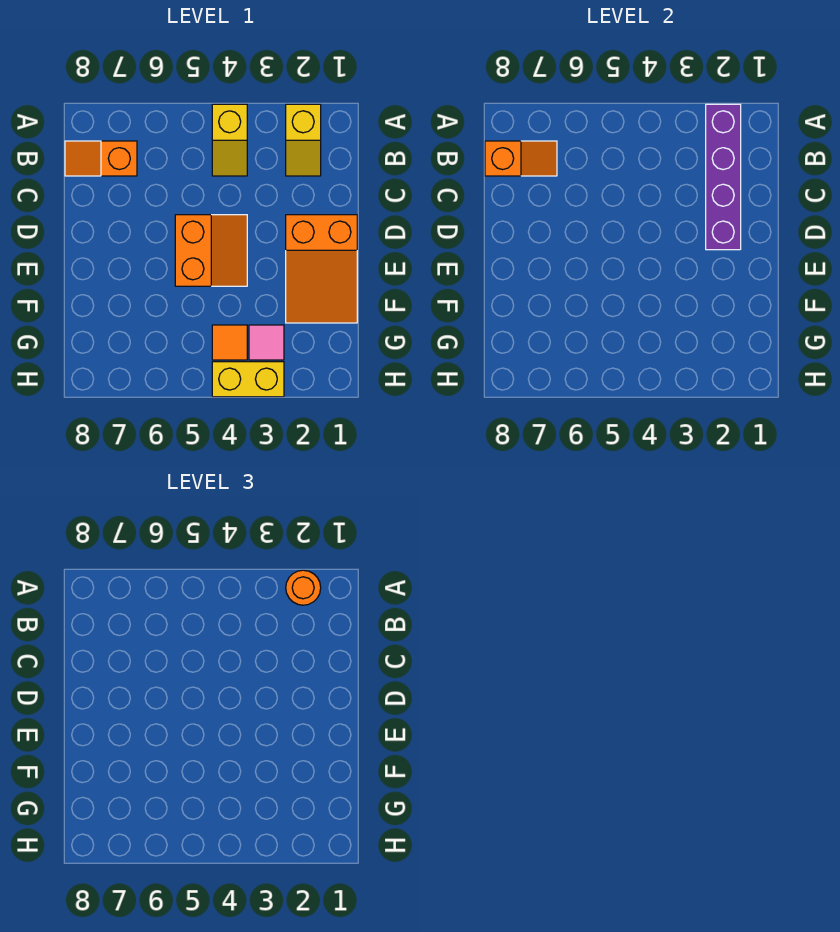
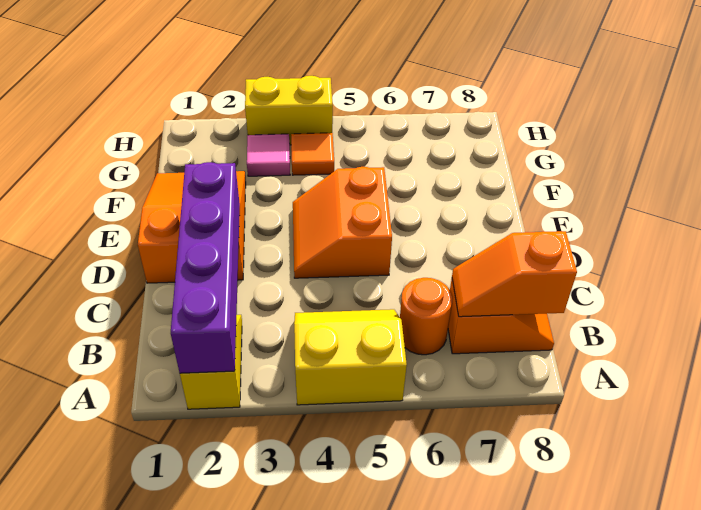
orange round brick A2 level 3 -> orange round brick B6 level 1
yellow slope A4:B4 level 1 top A -> yellow slope A4:B5 level 1 top A

